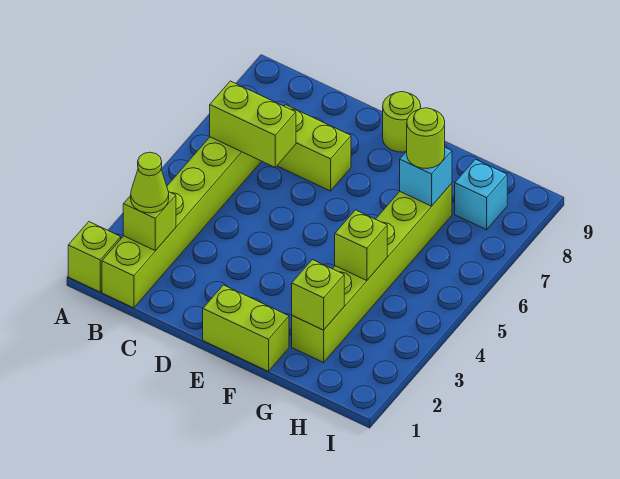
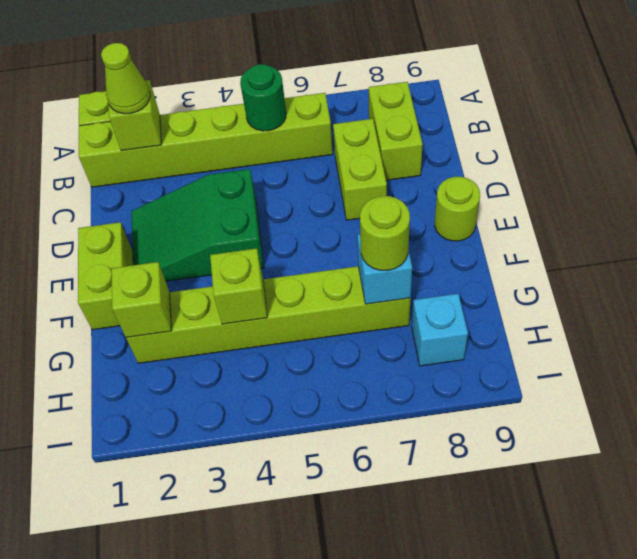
none -> green round brick B5 level 2
lime brick B6:C6 level 2 -> lime brick B8:C8 level 1
none -> green slope D2:E4 level 1 top 4

